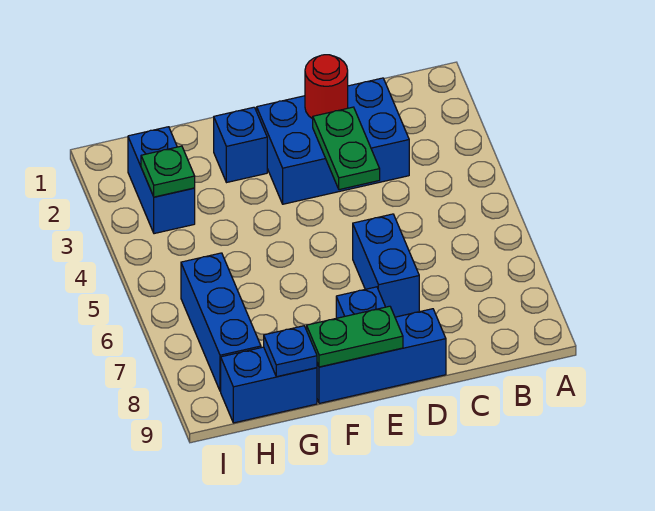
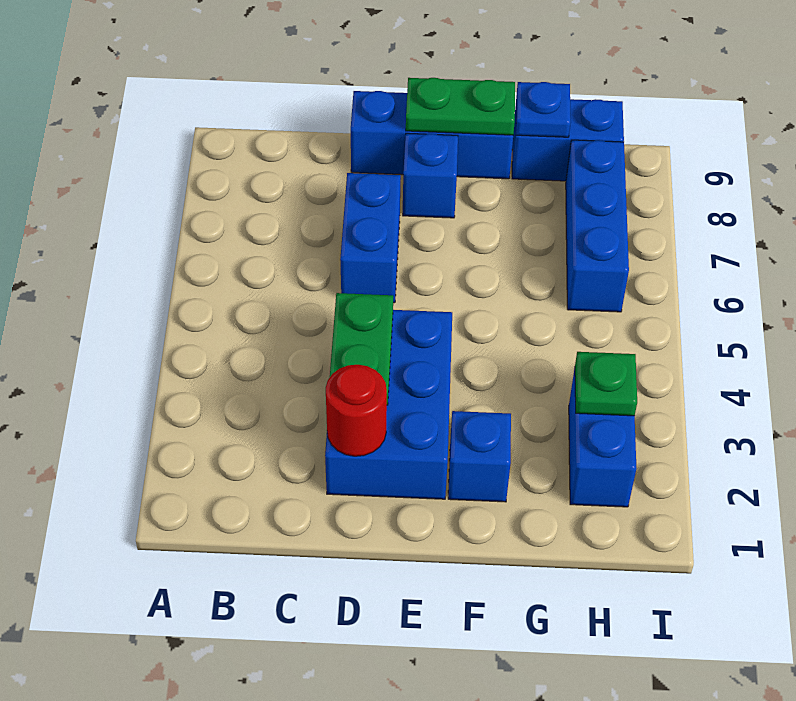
blue brick C2:E3 level 1 -> blue brick D2:E4 level 1

